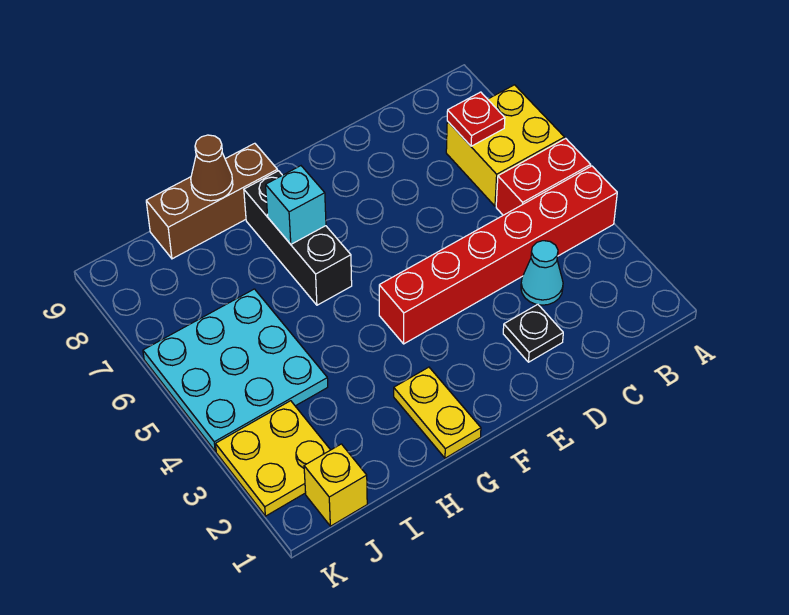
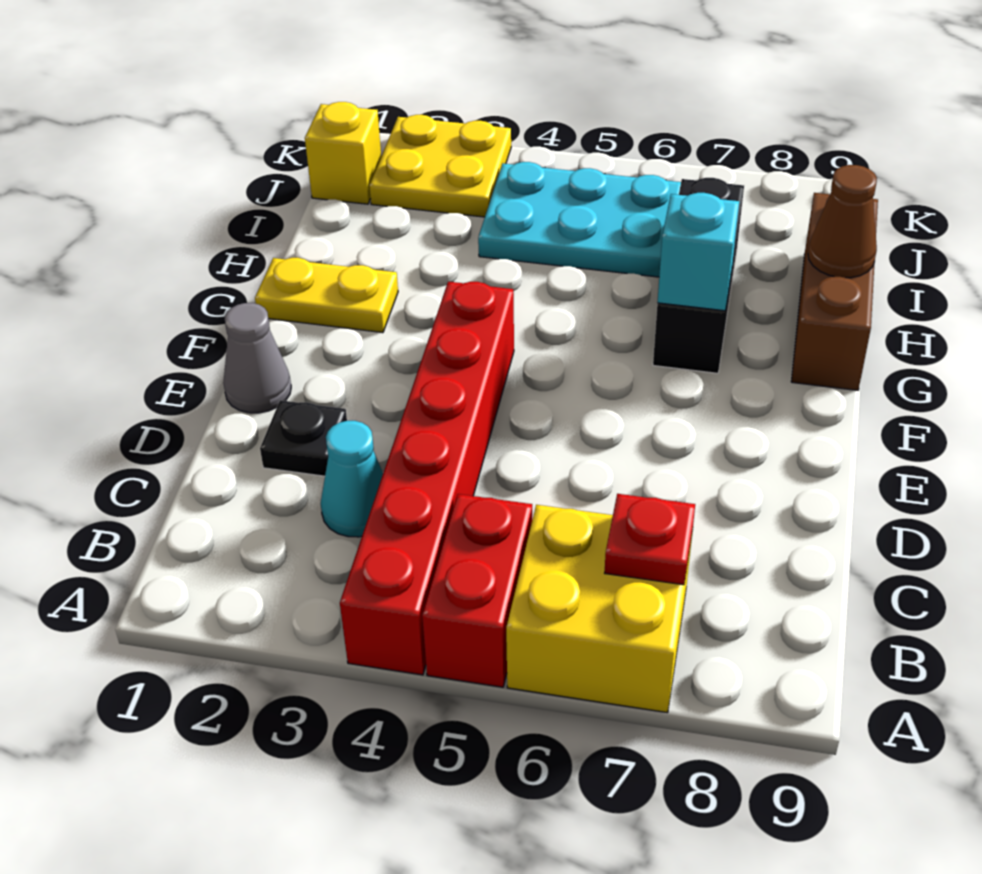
none -> grey cone E1 level 1
black brick G6:G8 level 1 -> black brick G7:I7 level 1
cyan plate I4:K6 level 1 -> cyan plate I4:J6 level 1

